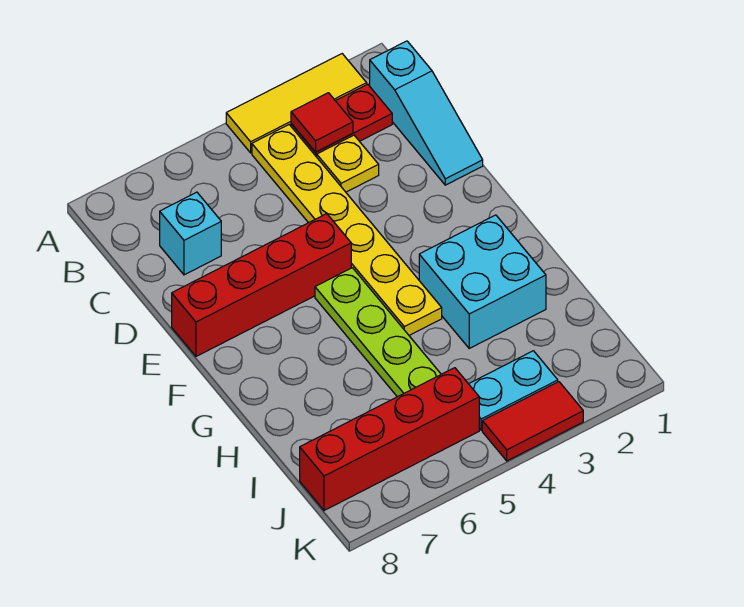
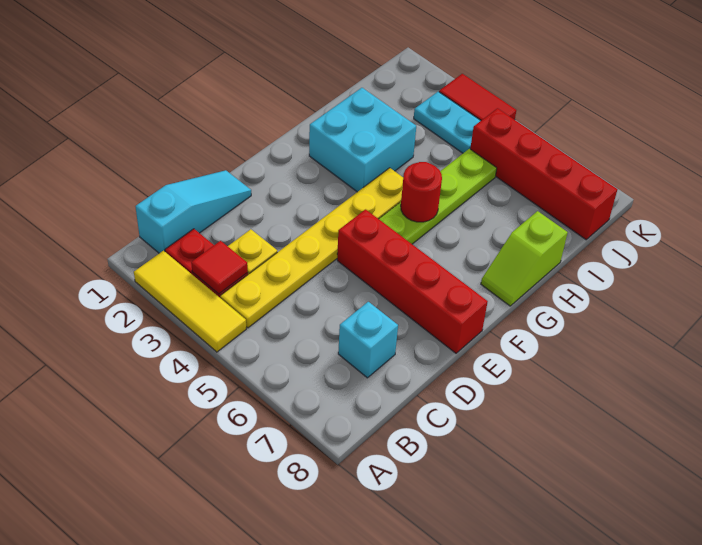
none -> red round brick G5 level 2
none -> lime slope G8:H8 level 1 top H

